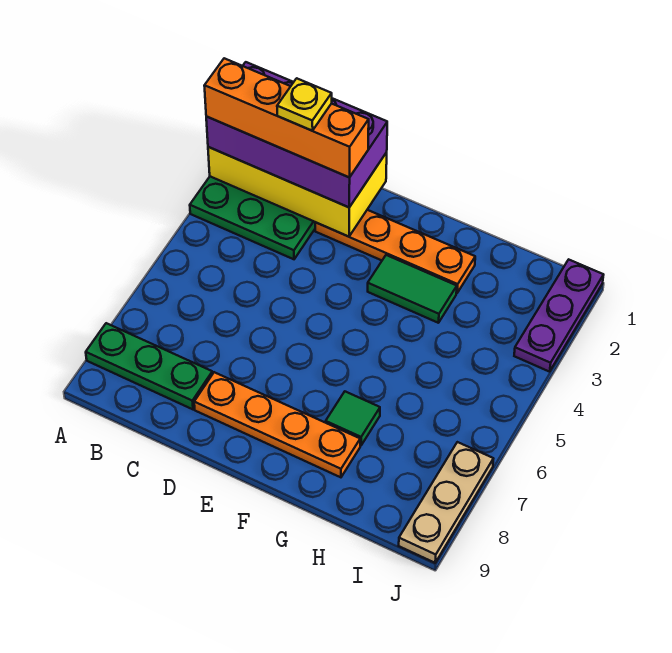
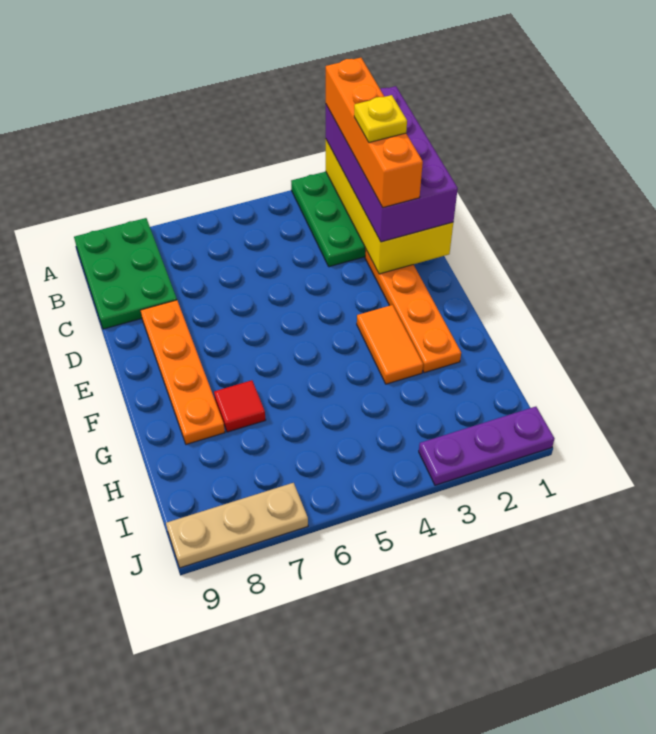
green plate A8:C8 level 1 -> green plate A8:C9 level 1
green tile F3:G3 level 1 -> orange tile F3:G3 level 1
green tile G7 level 1 -> red tile G7 level 1

